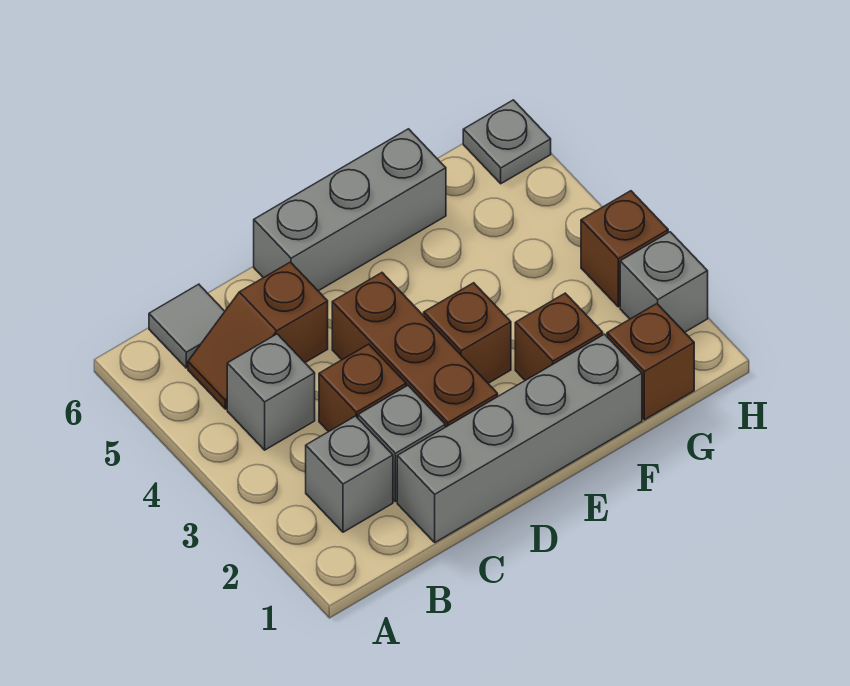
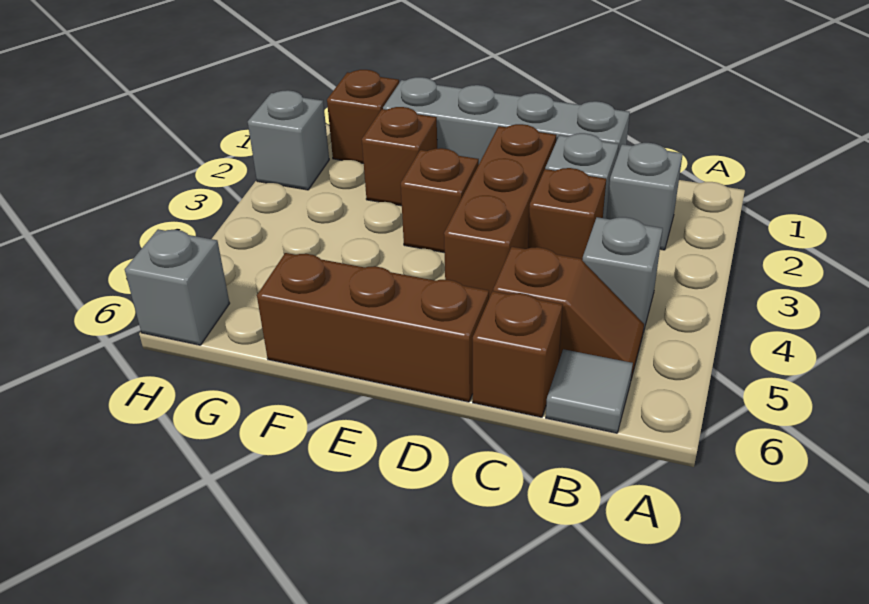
grey brick D6:F6 level 1 -> brown brick D6:F6 level 1
brown brick H3 level 1 -> brown brick C6 level 1
grey plate H6 level 1 -> grey brick H6 level 1

